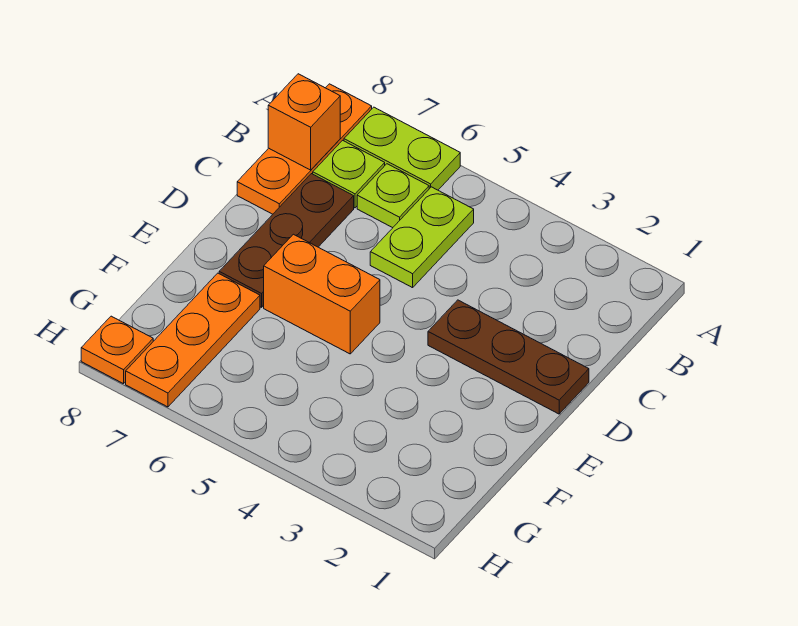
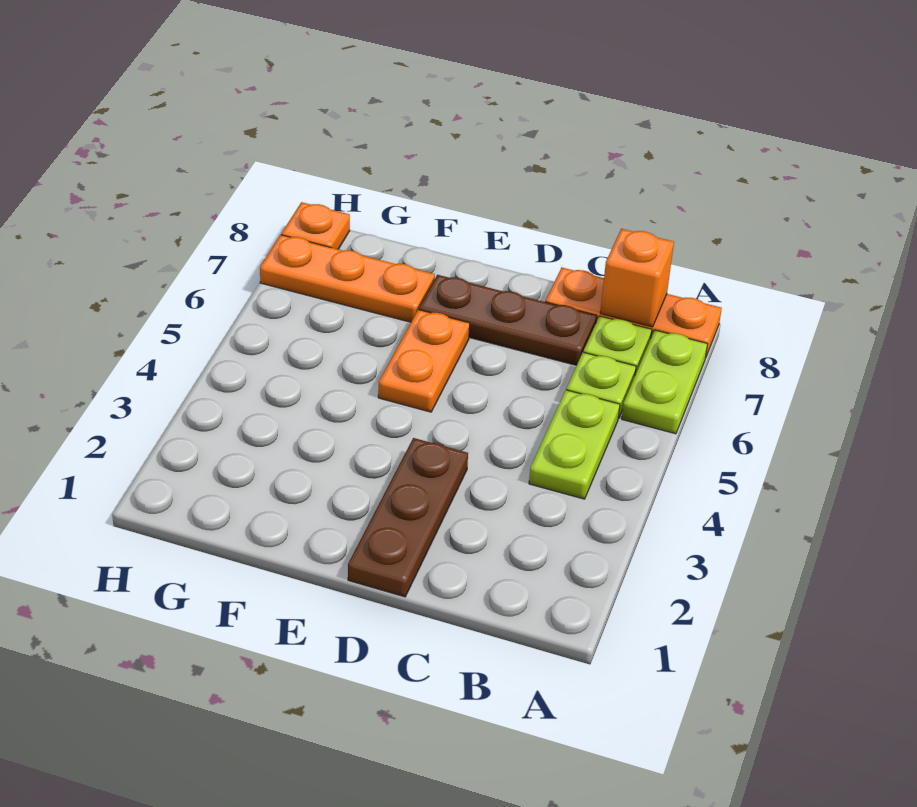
lime plate B5:C5 level 1 -> lime plate B4:B5 level 1
orange brick E5:E6 level 1 -> orange plate E5:E6 level 1

